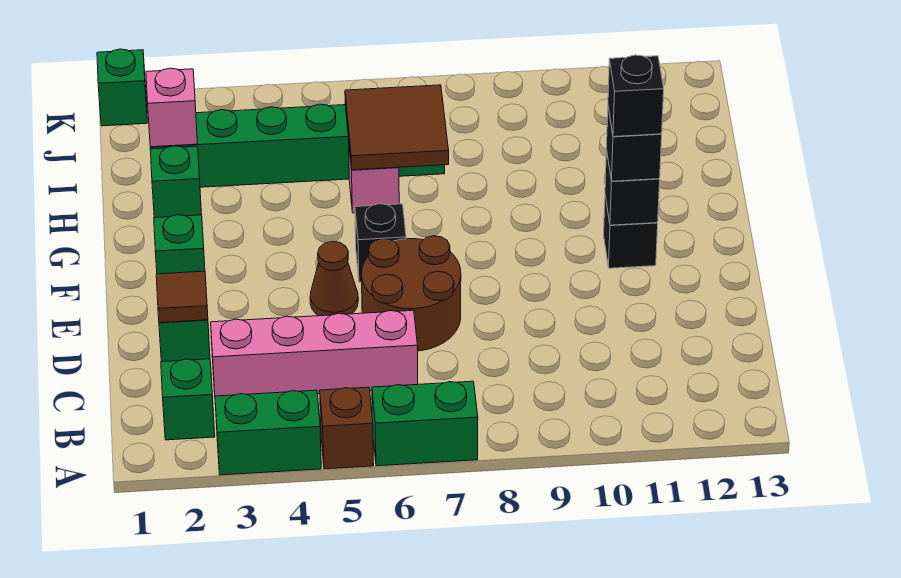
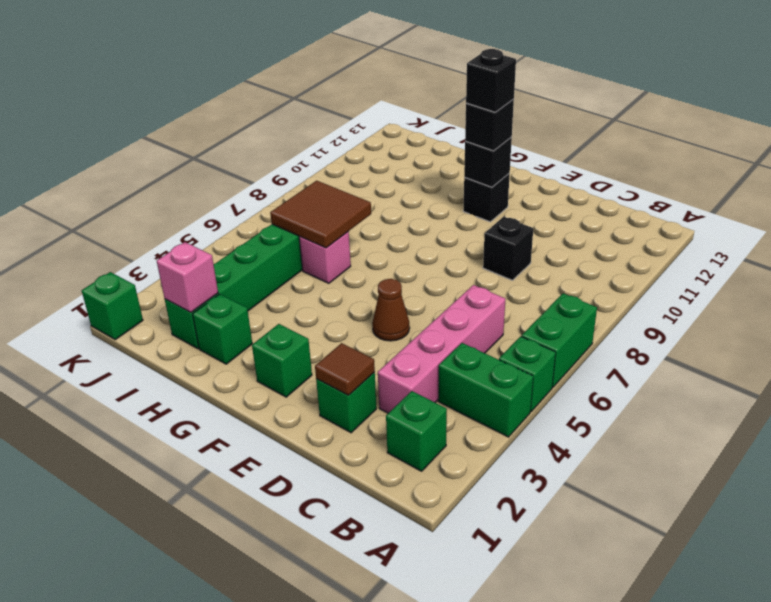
green brick A3:A4 level 1 -> green brick A4:B4 level 1
brown brick A5 level 1 -> green brick A5 level 1
brown round brick D6:E7 level 1 -> none
black brick F6 level 1 -> black brick D9 level 1

